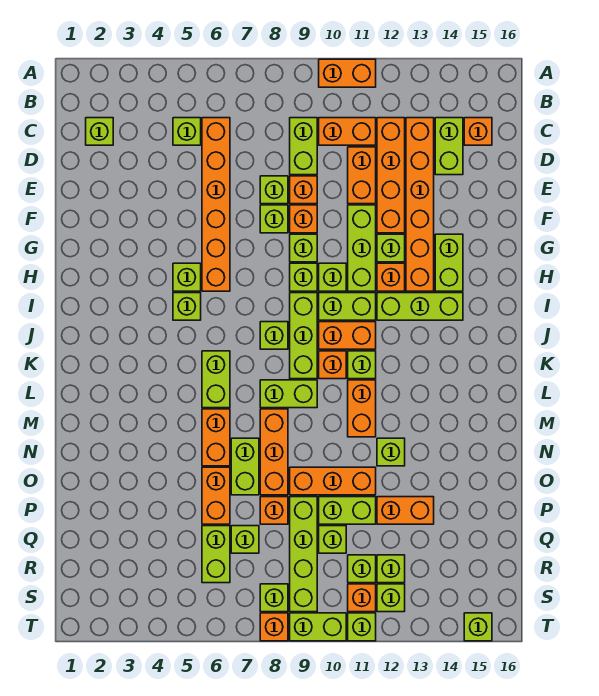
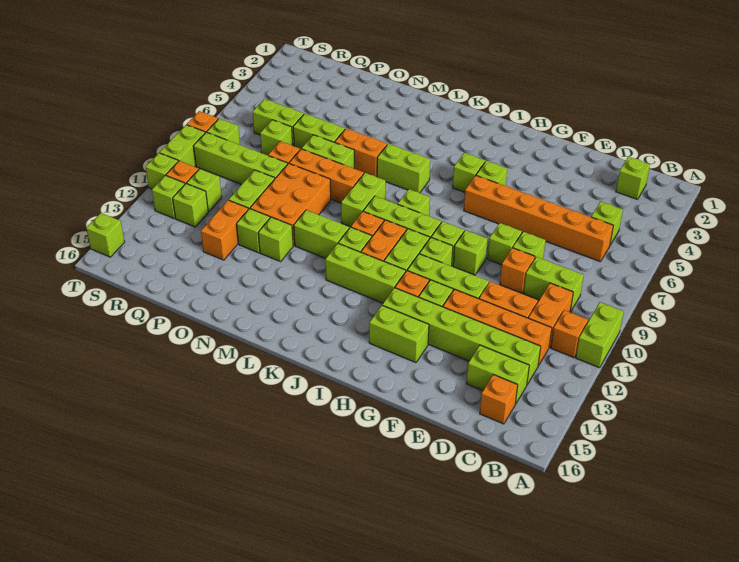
orange brick A10:A11 level 1 -> lime brick A10:A11 level 1
orange brick C13:H13 level 1 -> lime brick C13:H13 level 1
orange brick F9 level 1 -> orange brick B11 level 1
lime brick I12:I14 level 1 -> lime brick I12:K12 level 1
orange brick L11:M11 level 1 -> lime brick L11:M11 level 1
orange brick O6:P6 level 1 -> lime brick O6:P6 level 1
orange brick O9:O11 level 1 -> orange brick N9:O11 level 1
lime brick Q10 level 1 -> lime brick O12 level 1

